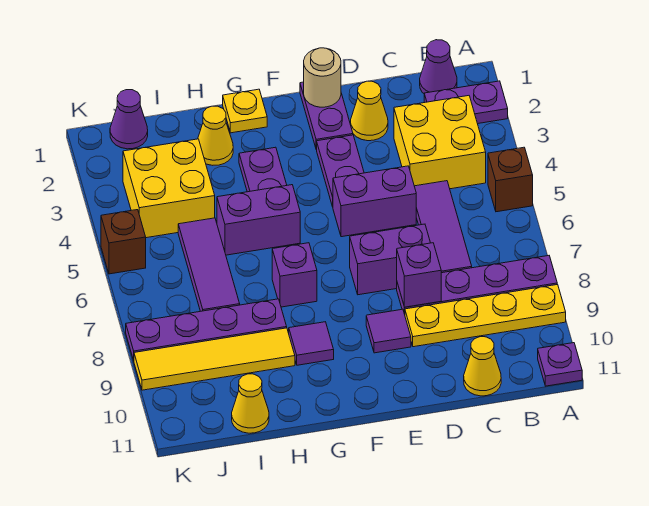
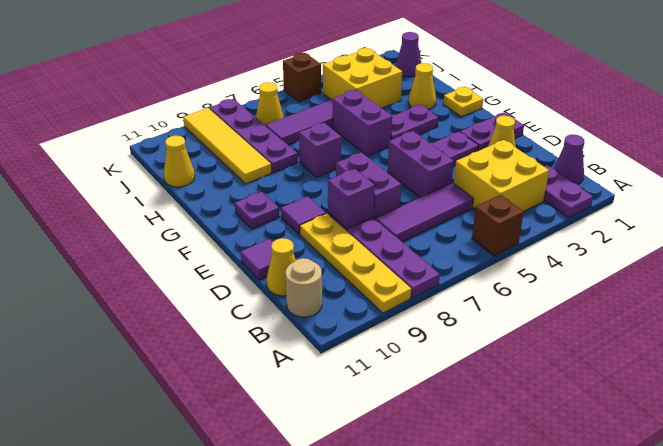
purple plate A11 level 1 -> purple plate F10 level 1
tan round brick E1 level 2 -> tan round brick B11 level 1
purple tile G9 level 1 -> purple tile D11 level 1
none -> yellow cone J7 level 1

